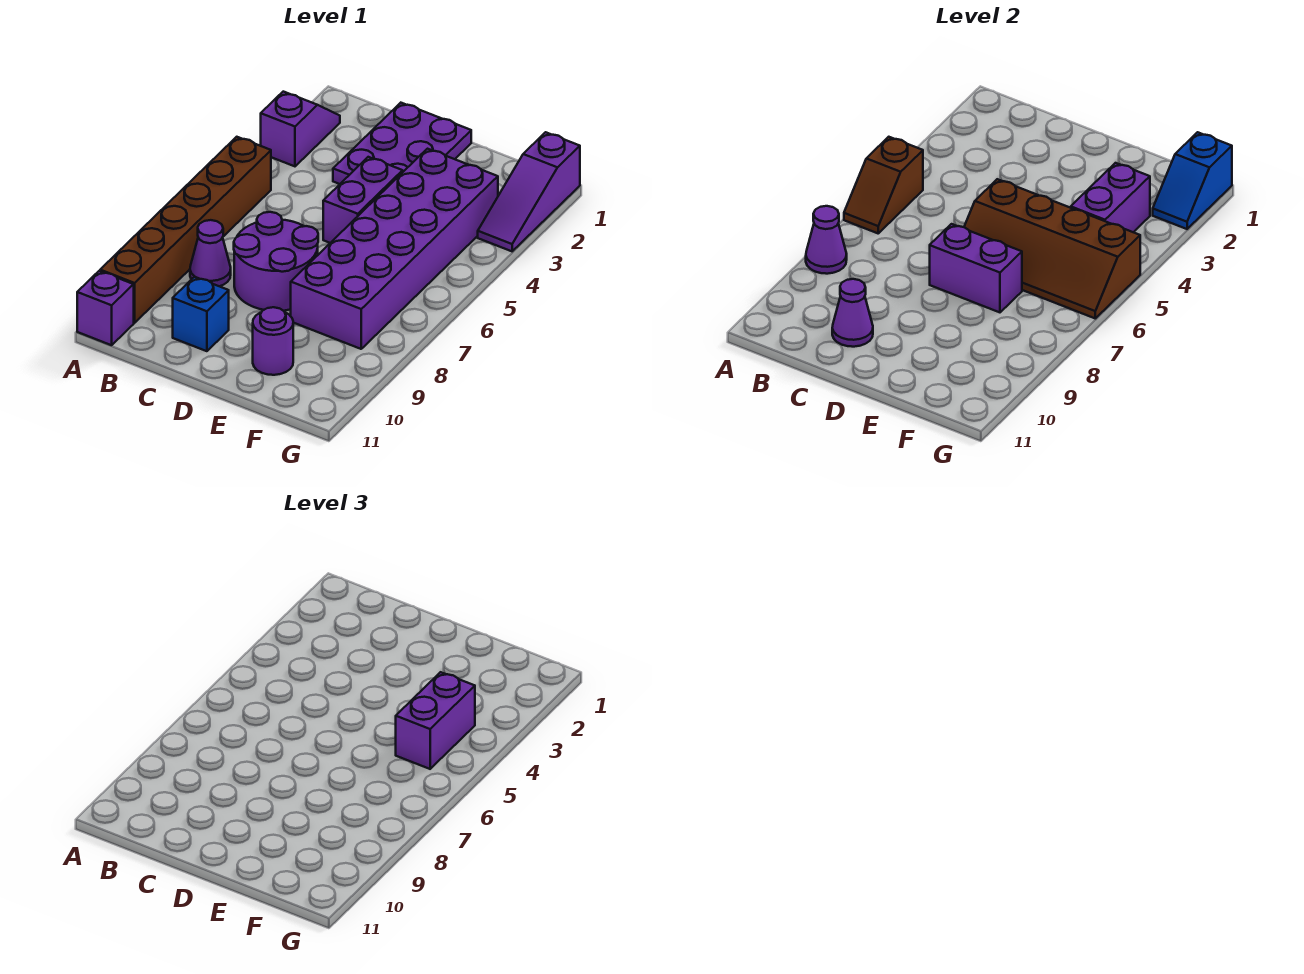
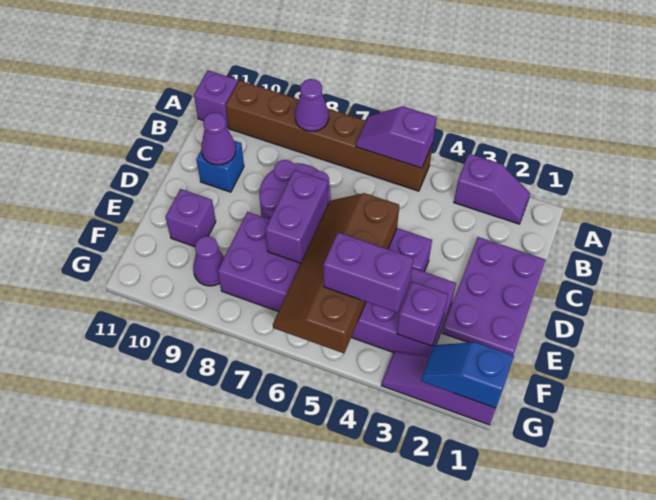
brown slope A5:A6 level 2 top 5 -> purple slope A5:A6 level 2 top 5
purple cone B8 level 1 -> purple cone F9 level 1
purple plate C1:D3 level 1 -> purple plate C1:E2 level 1
purple round brick E10 level 1 -> purple brick E10 level 1
purple brick F3:F4 level 2 -> purple brick F3 level 2

